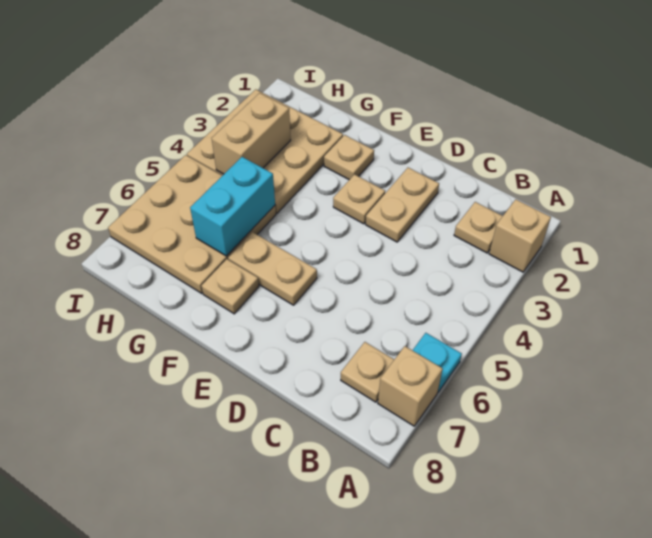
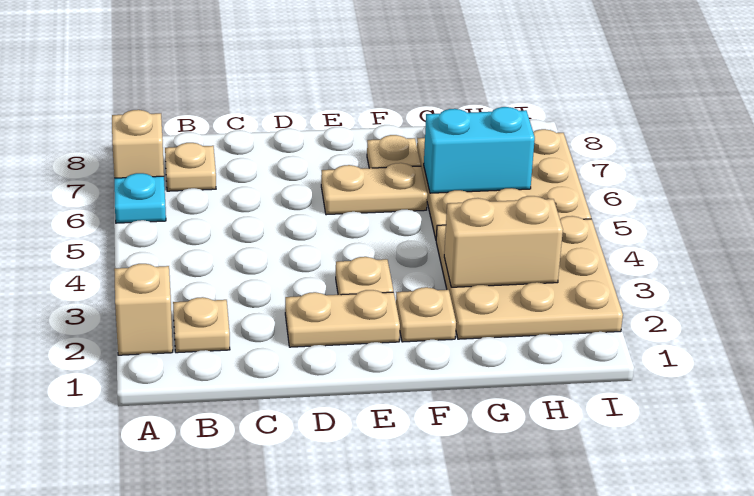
tan plate D2:D3 level 1 -> tan plate D2:E2 level 1
cyan brick G5:G6 level 2 -> cyan brick G6:H6 level 2
tan brick H3:H4 level 2 -> tan brick G3:H3 level 2

